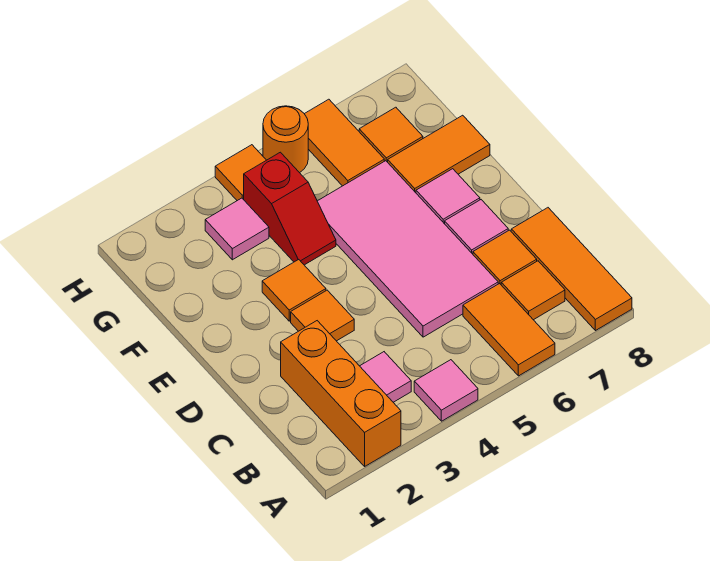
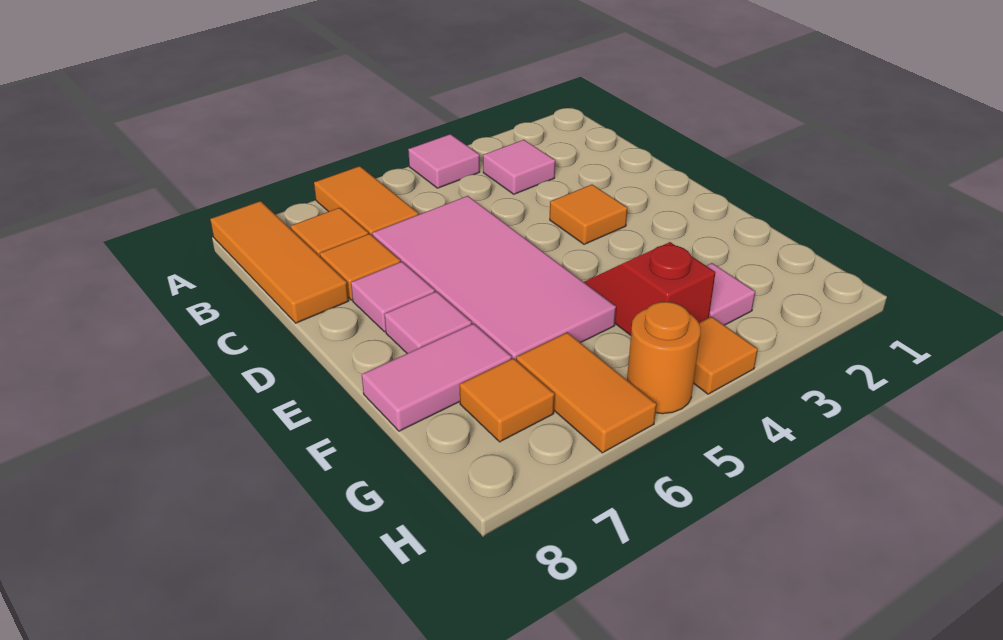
orange brick A2:C2 level 1 -> none
orange tile E3 level 1 -> none
orange tile F7:F8 level 1 -> pink tile F7:F8 level 1

